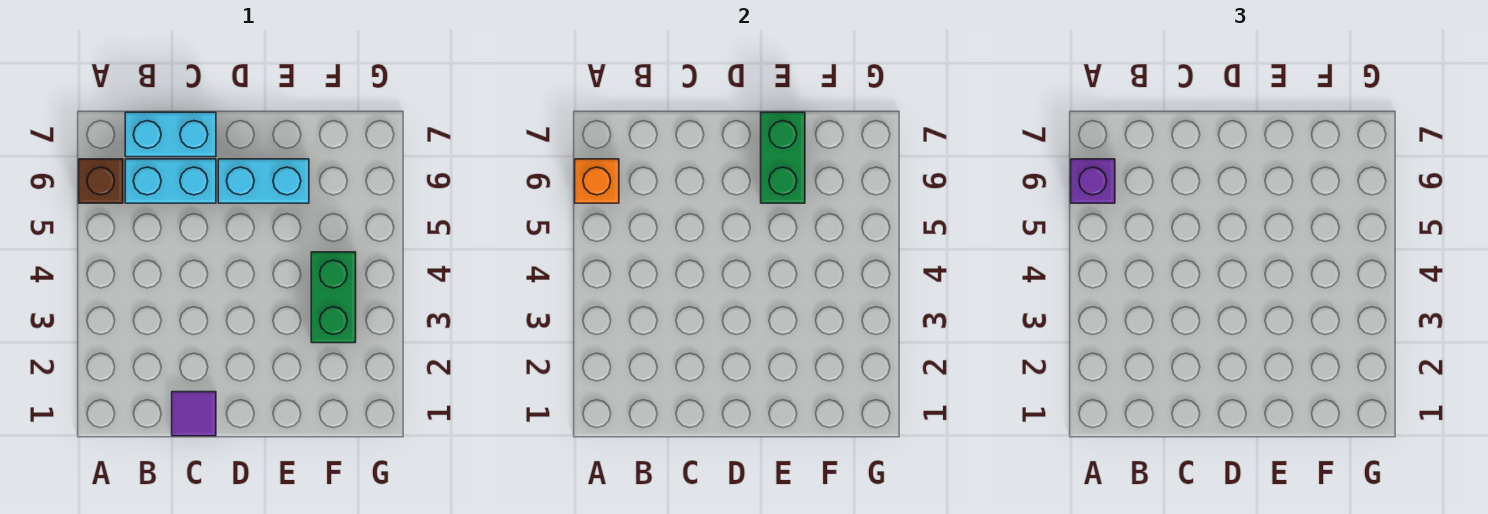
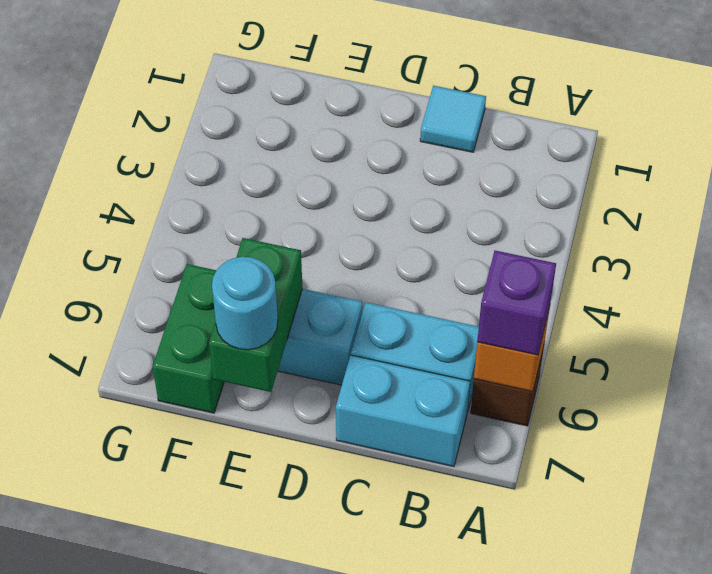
purple tile C1 level 1 -> cyan tile C1 level 1
none -> cyan round brick E7 level 3
green brick F3:F4 level 1 -> green brick F6:F7 level 1

